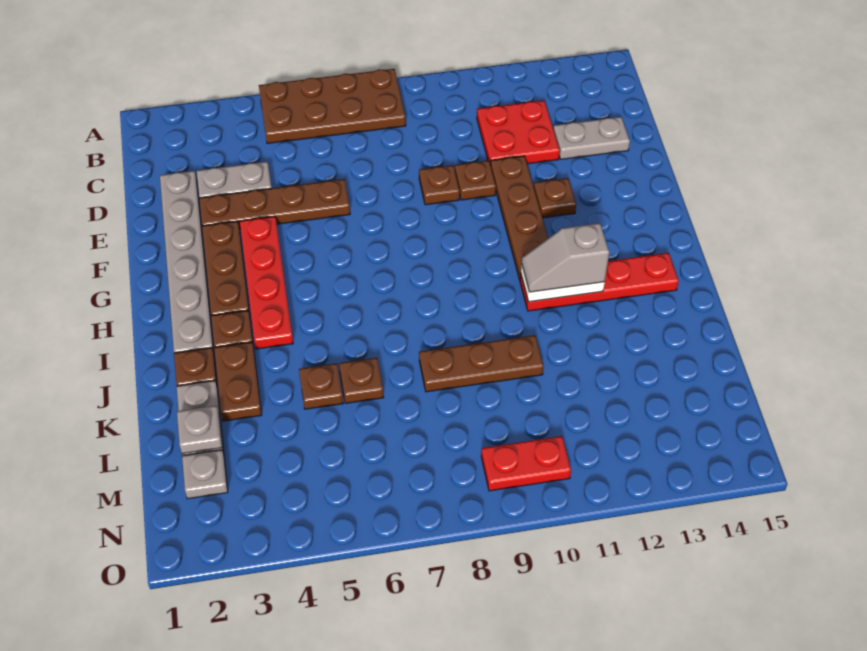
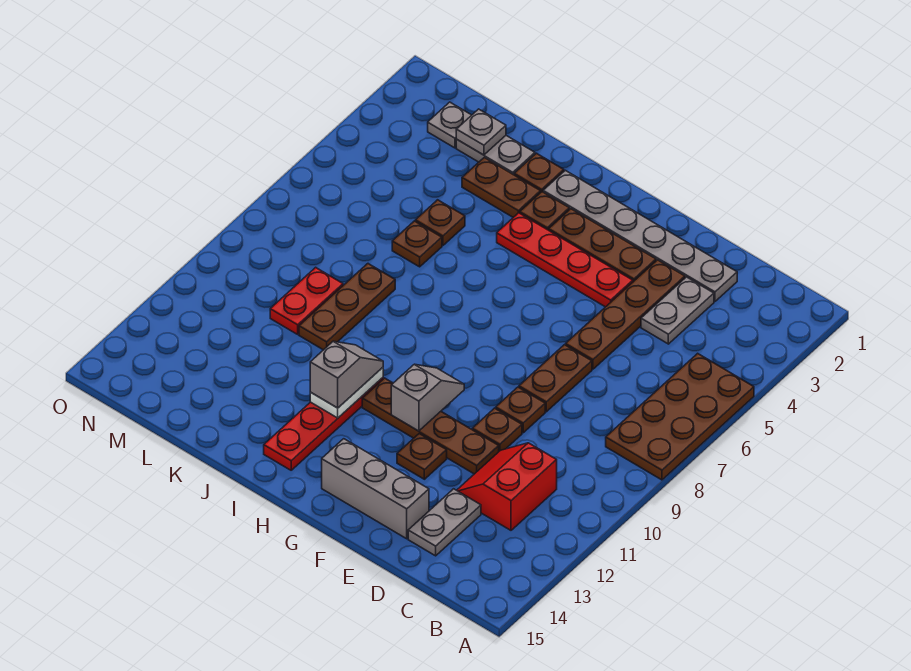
red plate C11:D12 level 1 -> red slope C11:D12 level 1 top C
none -> brown plate E7:E8 level 1
none -> grey brick E14:G14 level 1
none -> grey slope G10:G11 level 2 top 11
red plate N9:N10 level 1 -> red plate L9:L10 level 1

